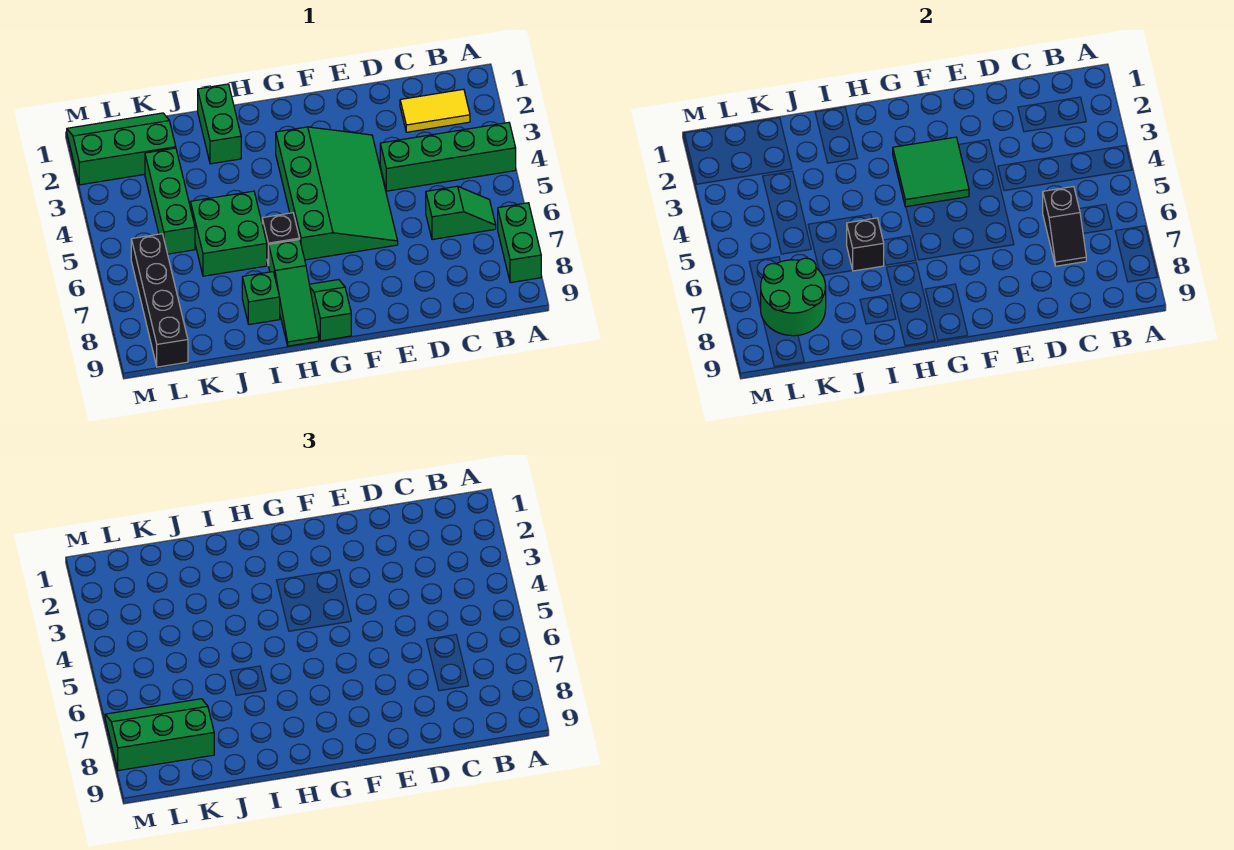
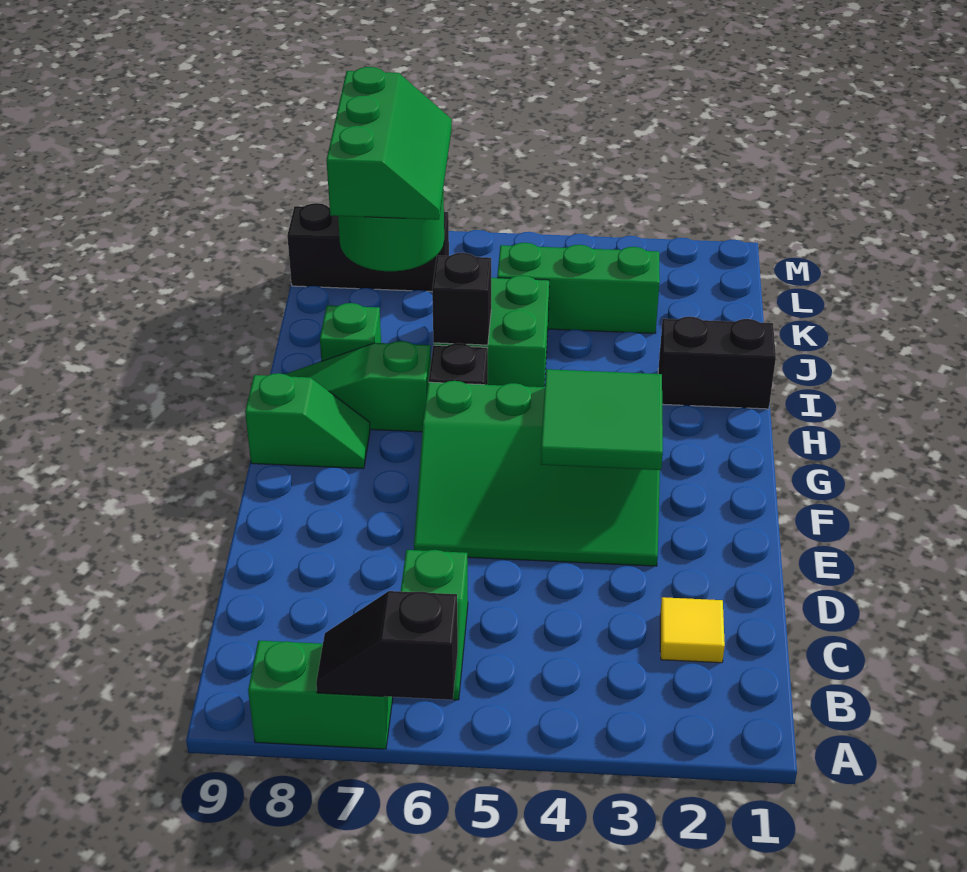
green brick A4:D4 level 1 -> none
yellow tile B2:C2 level 1 -> yellow tile C2 level 1
black slope C6:C7 level 2 top 6 -> black slope A6:A7 level 2 top 6
green brick I1:I2 level 1 -> black brick I1:I2 level 1
green slope K1:M2 level 1 top 2 -> none
black brick L6:L9 level 1 -> black brick L7:L9 level 1

